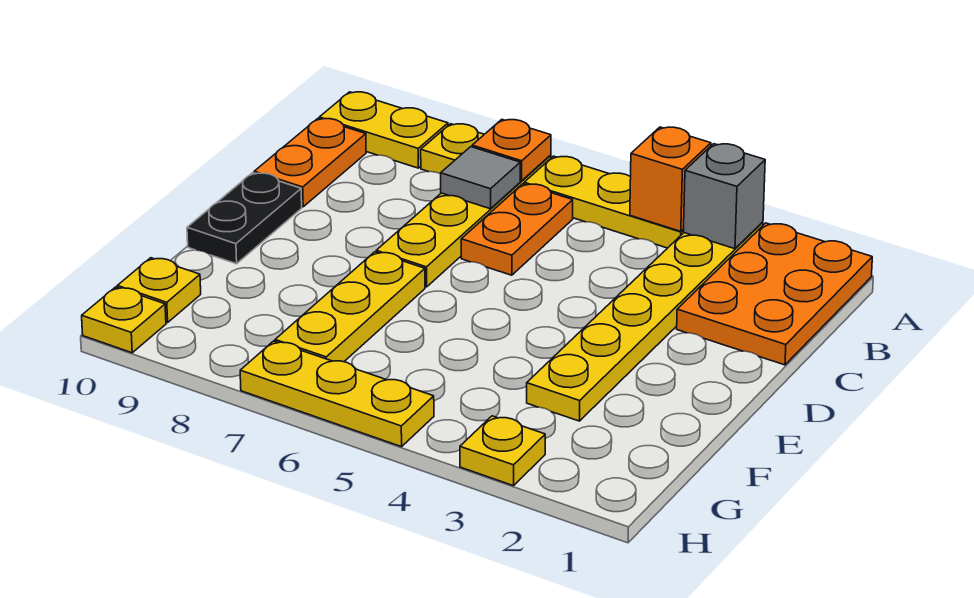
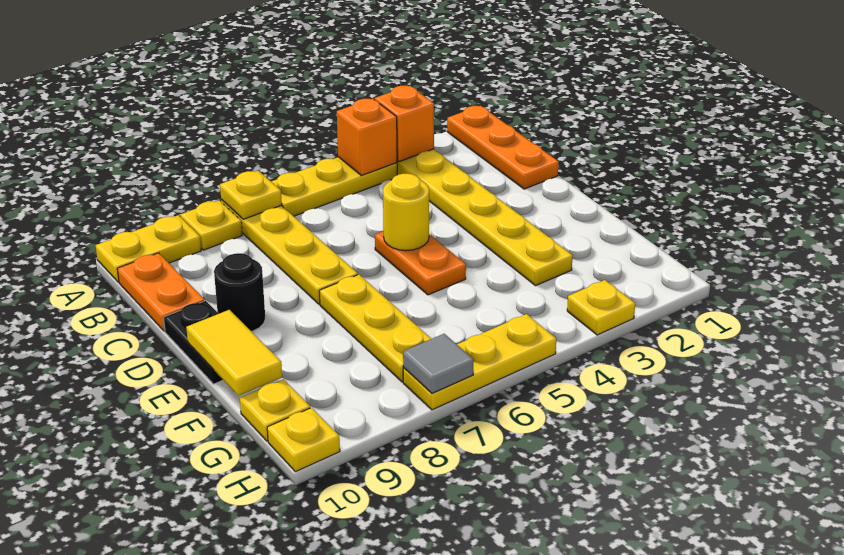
orange plate A1:C2 level 1 -> orange plate A1:C1 level 1
grey brick A3 level 2 -> orange brick A3 level 2
orange plate A7 level 2 -> yellow plate A7 level 2
orange plate B6:C6 level 1 -> orange plate D5:E5 level 1
grey tile B7 level 2 -> grey tile H7 level 2
none -> yellow round brick D5 level 2
none -> black round brick D9 level 1
none -> yellow tile E10:F10 level 2

